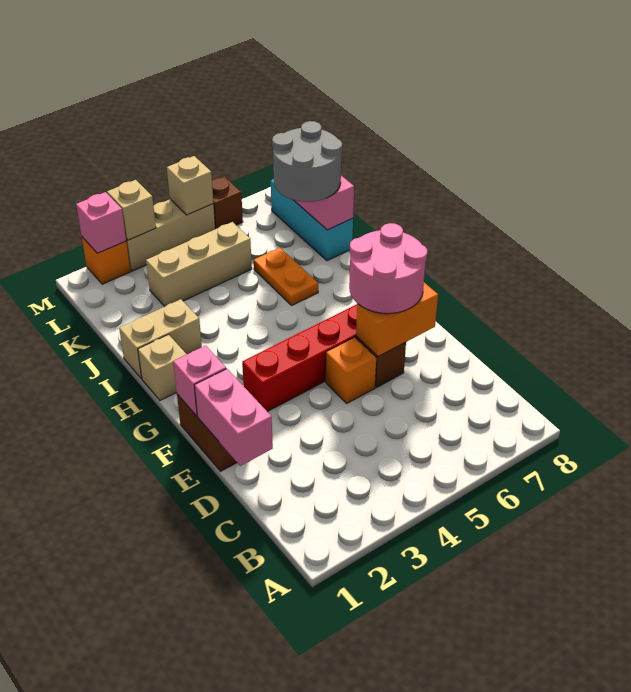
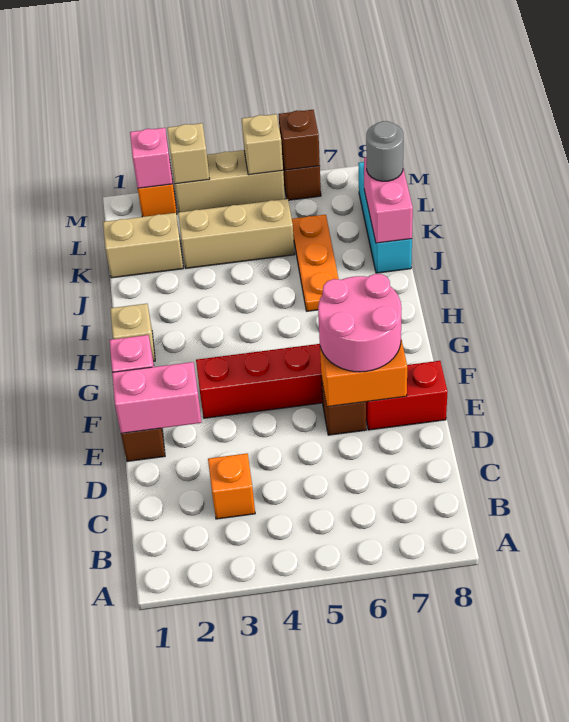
pink brick D1:E1 level 2 -> pink brick E1:E2 level 2
orange brick E5 level 1 -> orange brick C3 level 1
none -> red brick E7:E8 level 1
tan brick I1:I2 level 1 -> tan brick K1:K2 level 1
orange plate I6:J6 level 1 -> orange plate I6:K6 level 1
grey round brick J7:K8 level 3 -> grey round brick K8 level 3
none -> brown brick M6 level 2

